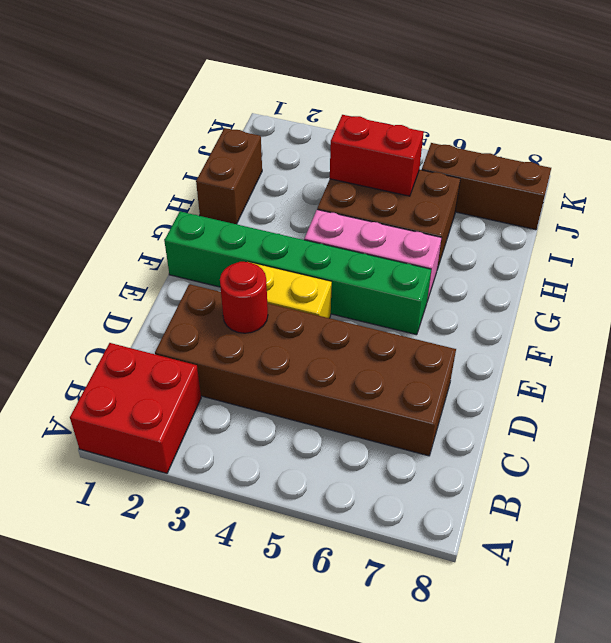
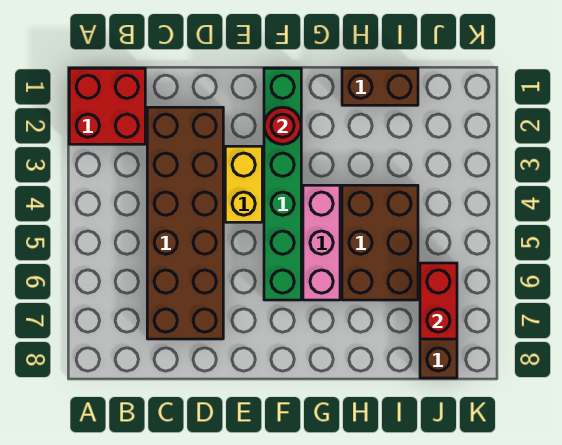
red round brick D3 level 2 -> red round brick F2 level 2
red brick I4:I5 level 2 -> red brick J6:J7 level 2

